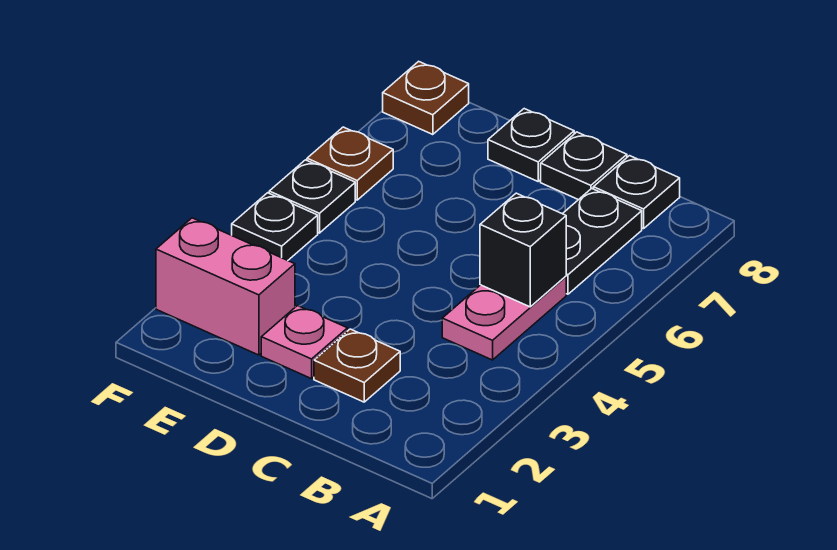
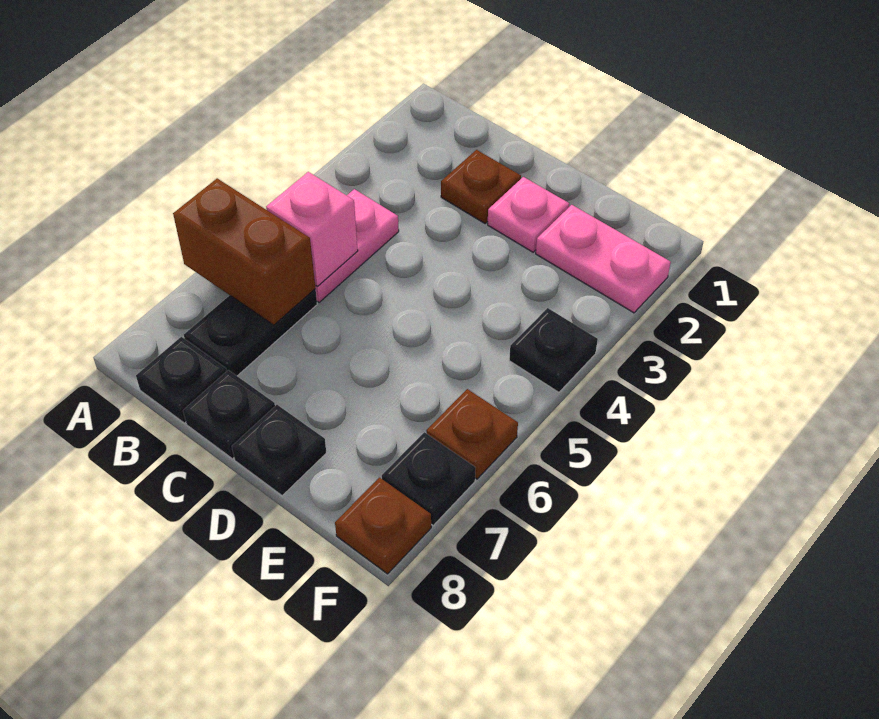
none -> brown brick A6:B6 level 2
black brick B5 level 2 -> pink brick B5 level 2
pink brick E2:F2 level 1 -> pink plate E2:F2 level 1
black plate F5 level 1 -> black plate F7 level 1

